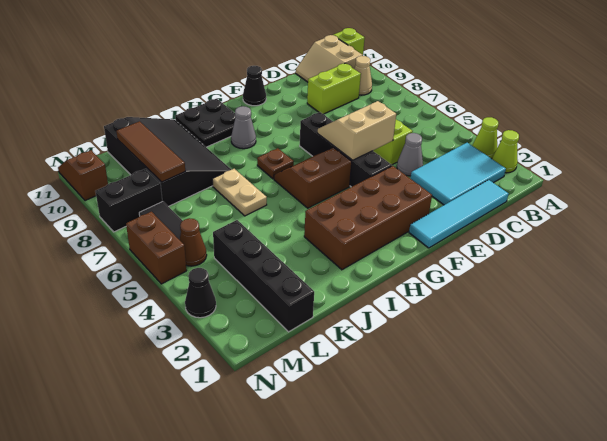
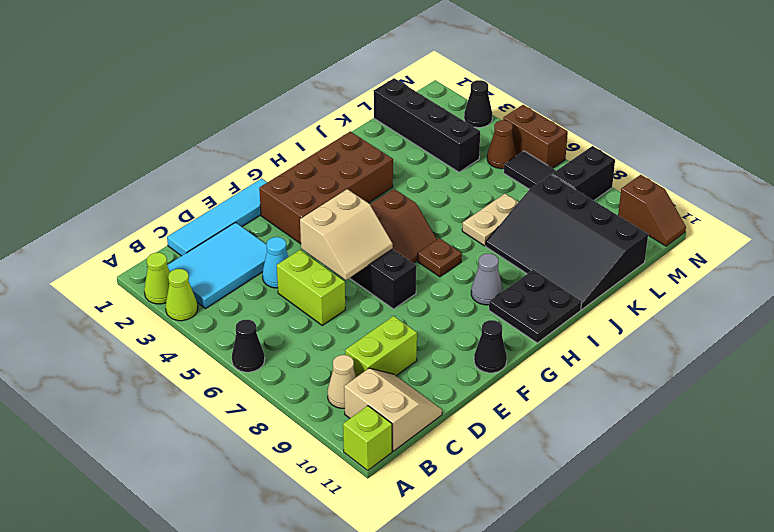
none -> black cone A6 level 1
grey cone D4 level 1 -> cyan cone D4 level 1
tan plate J6:J7 level 1 -> tan plate J7:K7 level 1
brown tile L8:L10 level 2 -> none

